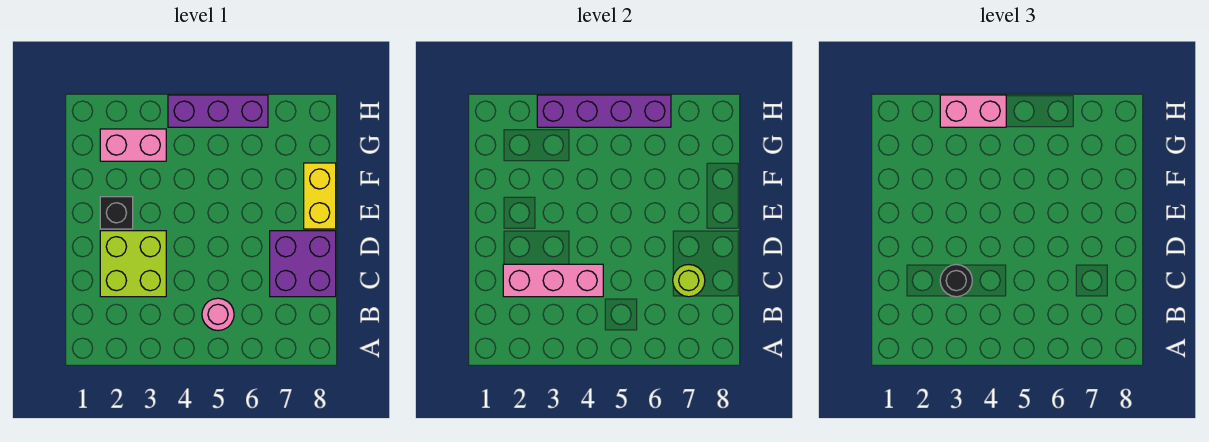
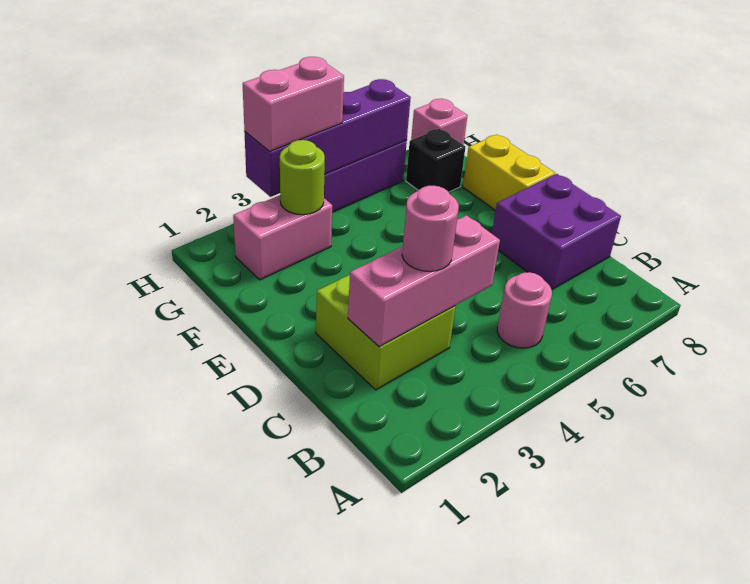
black round brick C3 level 3 -> pink round brick C3 level 3
lime round brick C7 level 2 -> lime round brick G3 level 2
black brick E2 level 1 -> black brick G7 level 1
none -> pink brick H8 level 1

